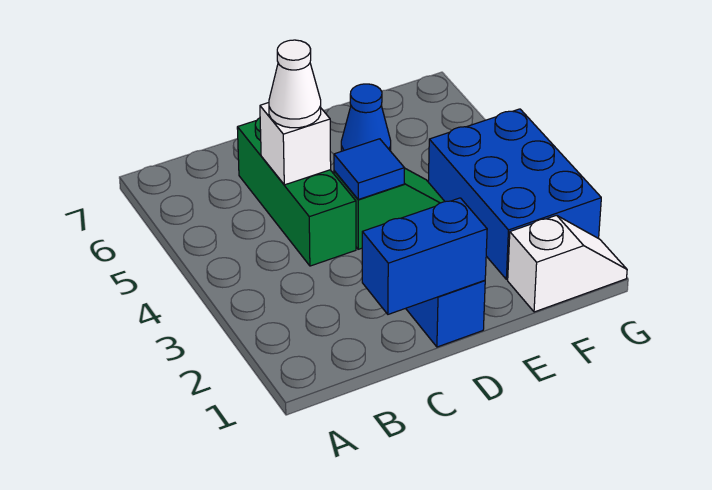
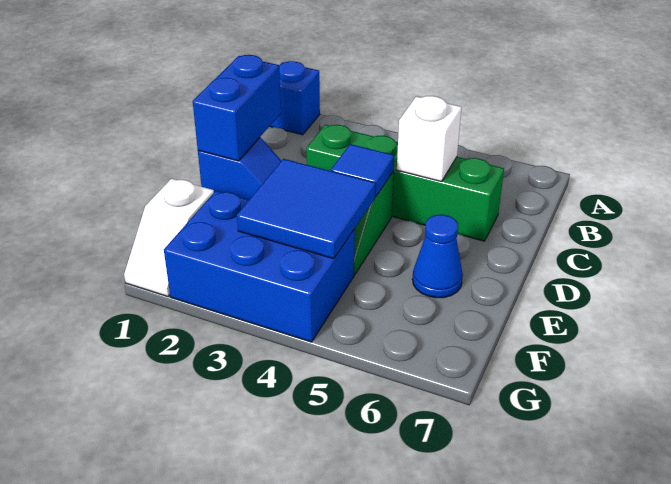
none -> blue brick A1 level 1
green brick C4:C6 level 1 -> green brick C3:C6 level 1
white cone C5 level 3 -> none
none -> blue tile E3:F4 level 2

